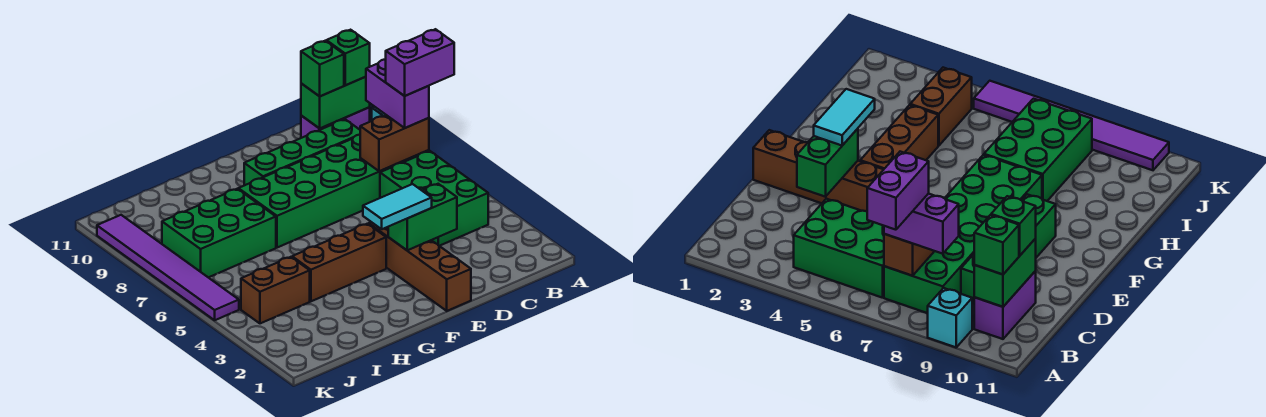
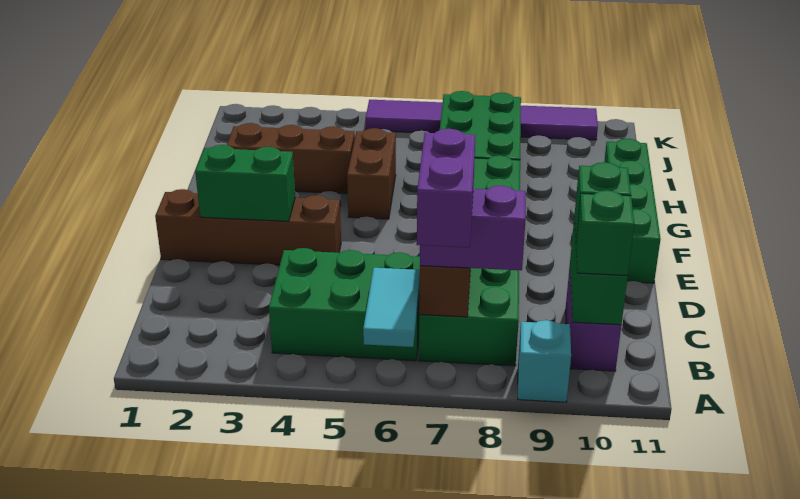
green brick C9:F9 level 1 -> green brick E11:H11 level 1
green brick D3:E3 level 2 -> green brick E2:E3 level 2
cyan tile E3:F3 level 3 -> cyan tile A6:B6 level 2
brown brick F4:H4 level 1 -> brown brick H2:H4 level 1
brown brick I4:J4 level 1 -> brown brick G5:H5 level 1

